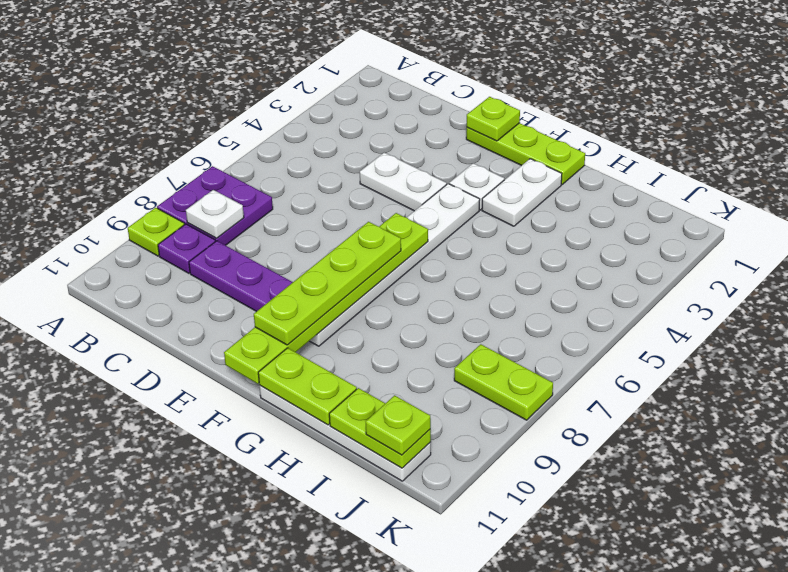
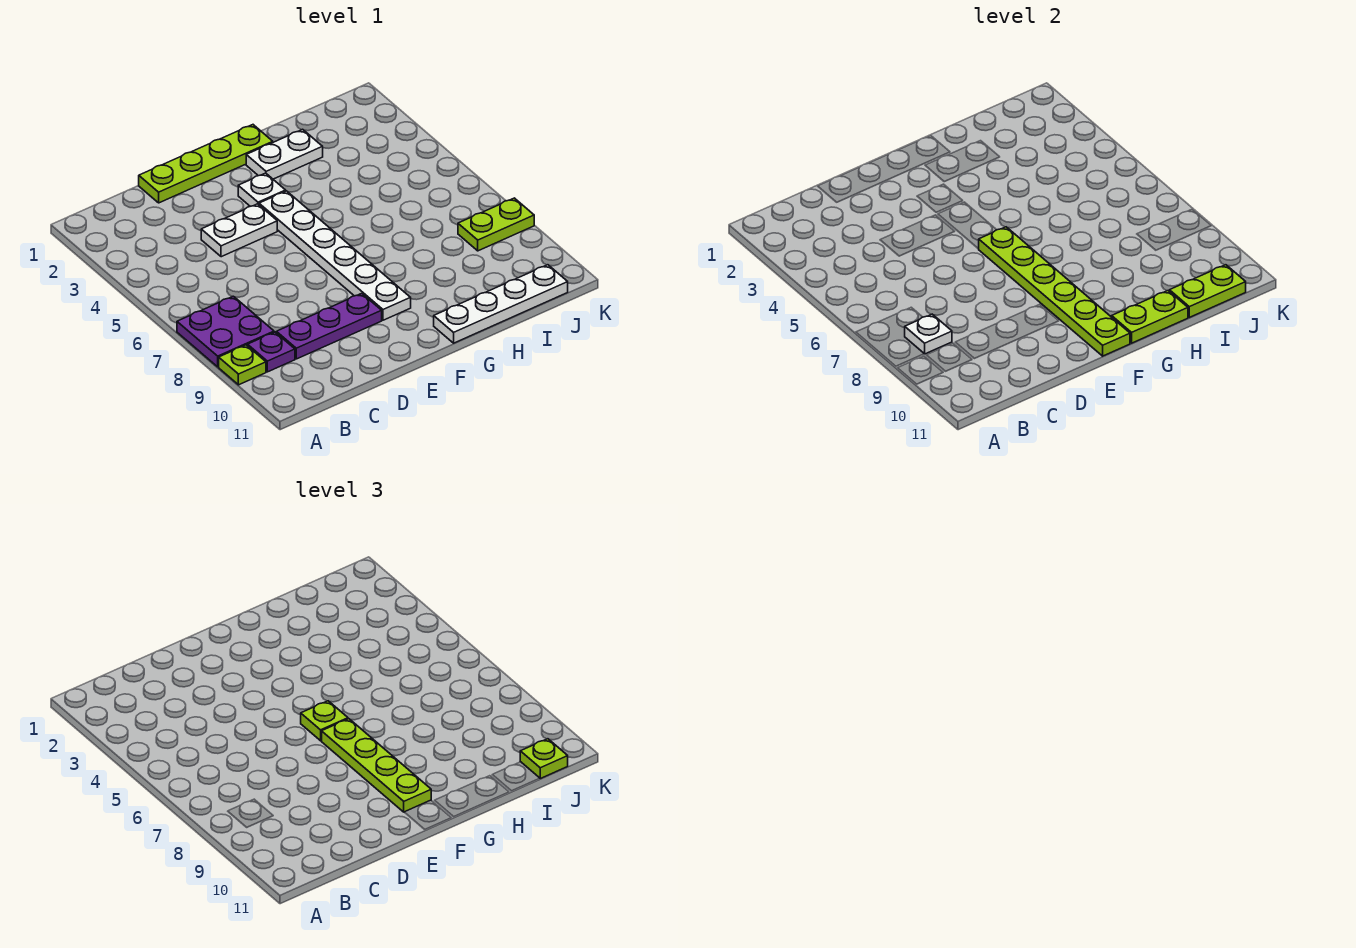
lime plate E1:G1 level 1 -> lime plate D1:G1 level 1
lime plate E1 level 2 -> lime plate F6 level 3
white plate G2:G3 level 1 -> white plate G2:H2 level 1

